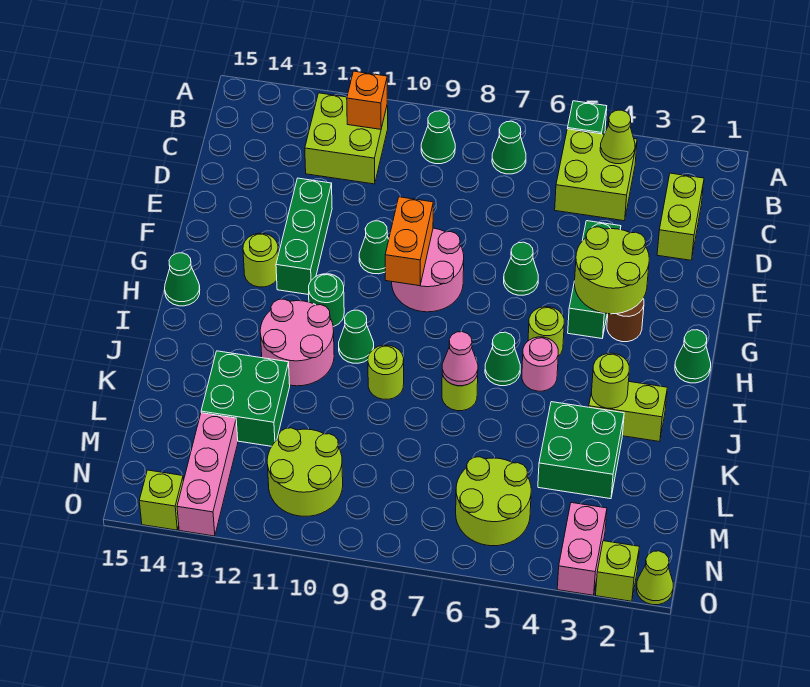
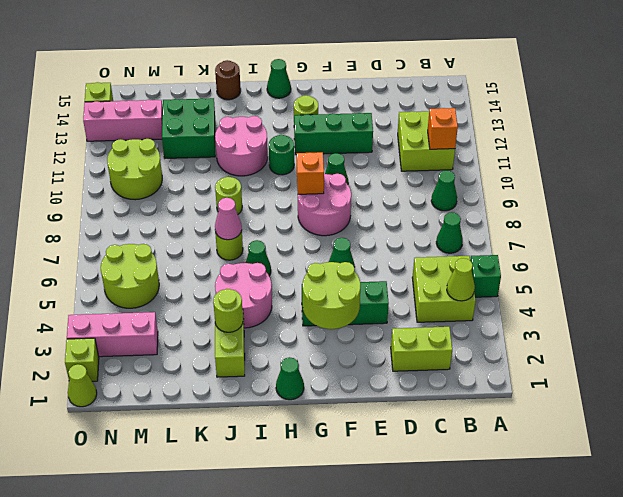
orange brick F9:G9 level 2 -> orange brick G9 level 2
brown round brick G3 level 1 -> brown round brick J15 level 1
lime round brick H5 level 1 -> none
pink round brick I5 level 1 -> pink round brick I4:J5 level 1
green cone I10 level 1 -> none
green brick K3:L4 level 1 -> none
pink brick N3:O3 level 1 -> pink brick M3:O3 level 1

